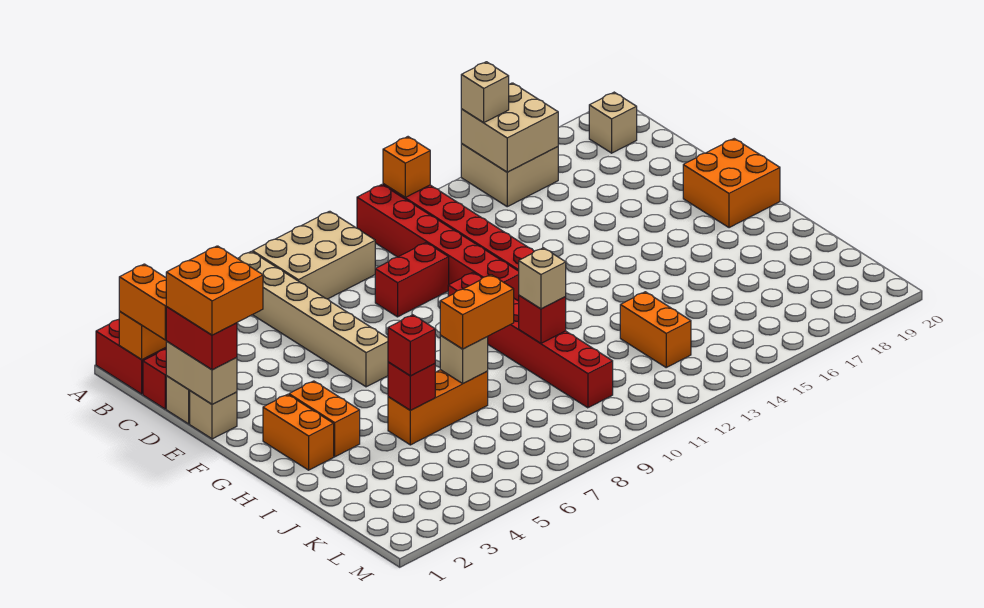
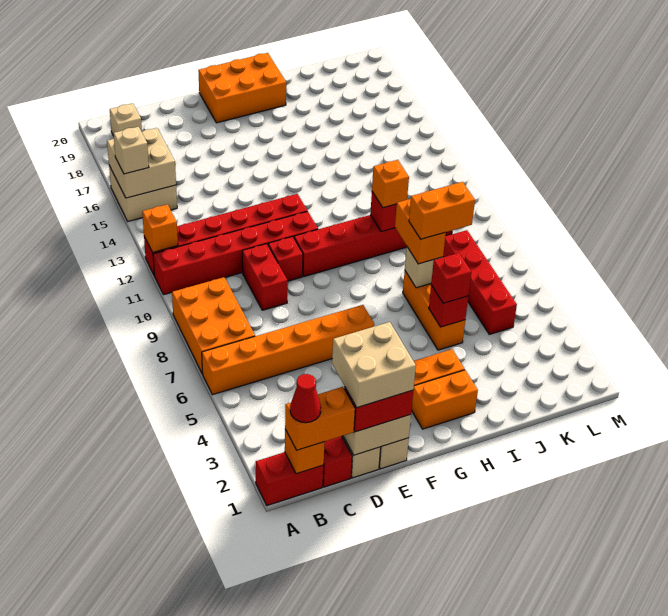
tan brick A6:F6 level 1 -> orange brick A6:F6 level 1
tan brick A7:B9 level 1 -> orange brick A7:B9 level 1
none -> red cone B1 level 4
orange brick D1:E2 level 4 -> tan brick D1:E2 level 4
none -> red brick E10 level 1
orange brick F19:G20 level 1 -> orange brick F19:H20 level 1
tan brick I10 level 3 -> orange brick I10 level 3
orange brick J13:K13 level 1 -> orange brick I7:J7 level 4
none -> red brick K5:K8 level 1

